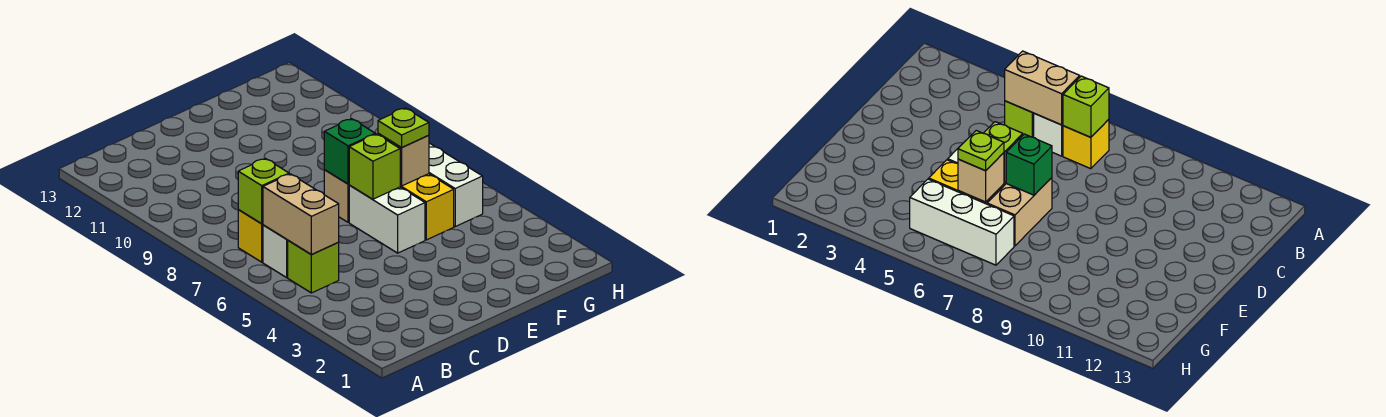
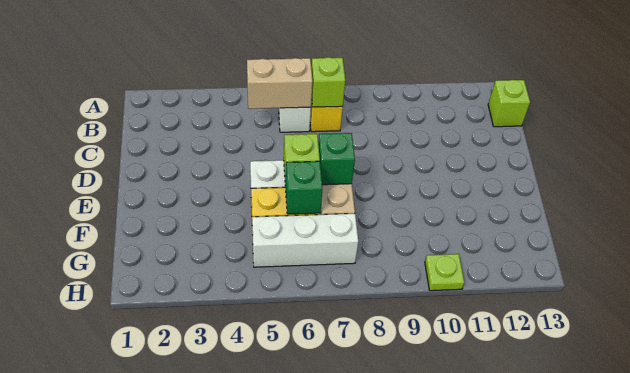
lime brick B5 level 1 -> lime brick B13 level 1
tan brick F6 level 2 -> green brick F6 level 2
lime plate F6 level 3 -> lime plate H10 level 1

